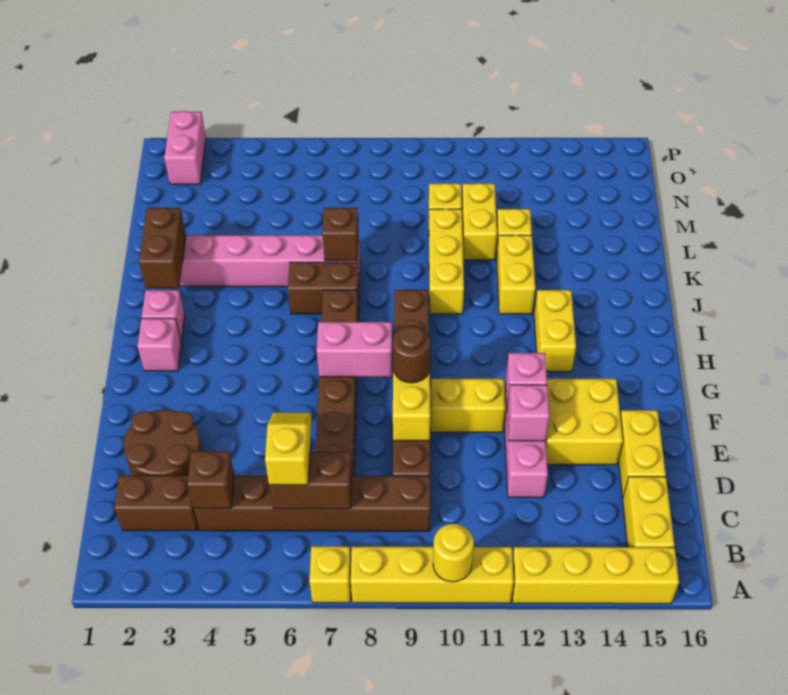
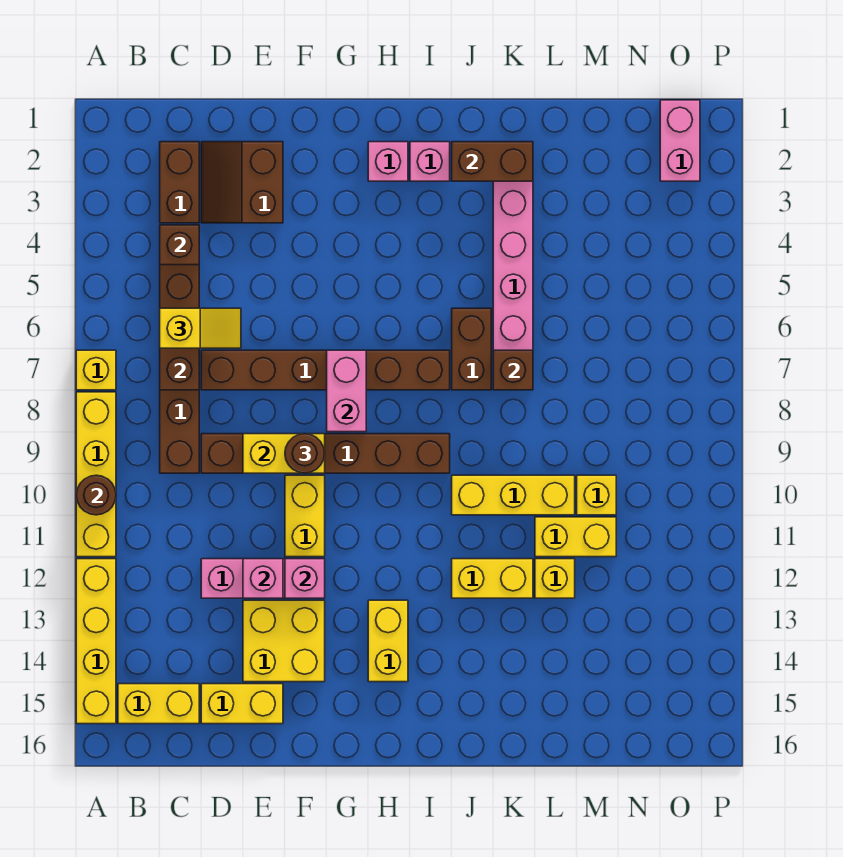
yellow round brick A10 level 2 -> brown round brick A10 level 2
brown round brick D2:E3 level 1 -> brown slope D2:E3 level 1 top E
yellow brick H13:I13 level 1 -> yellow brick H13:H14 level 1
pink brick O2:P2 level 1 -> pink brick O1:O2 level 1

